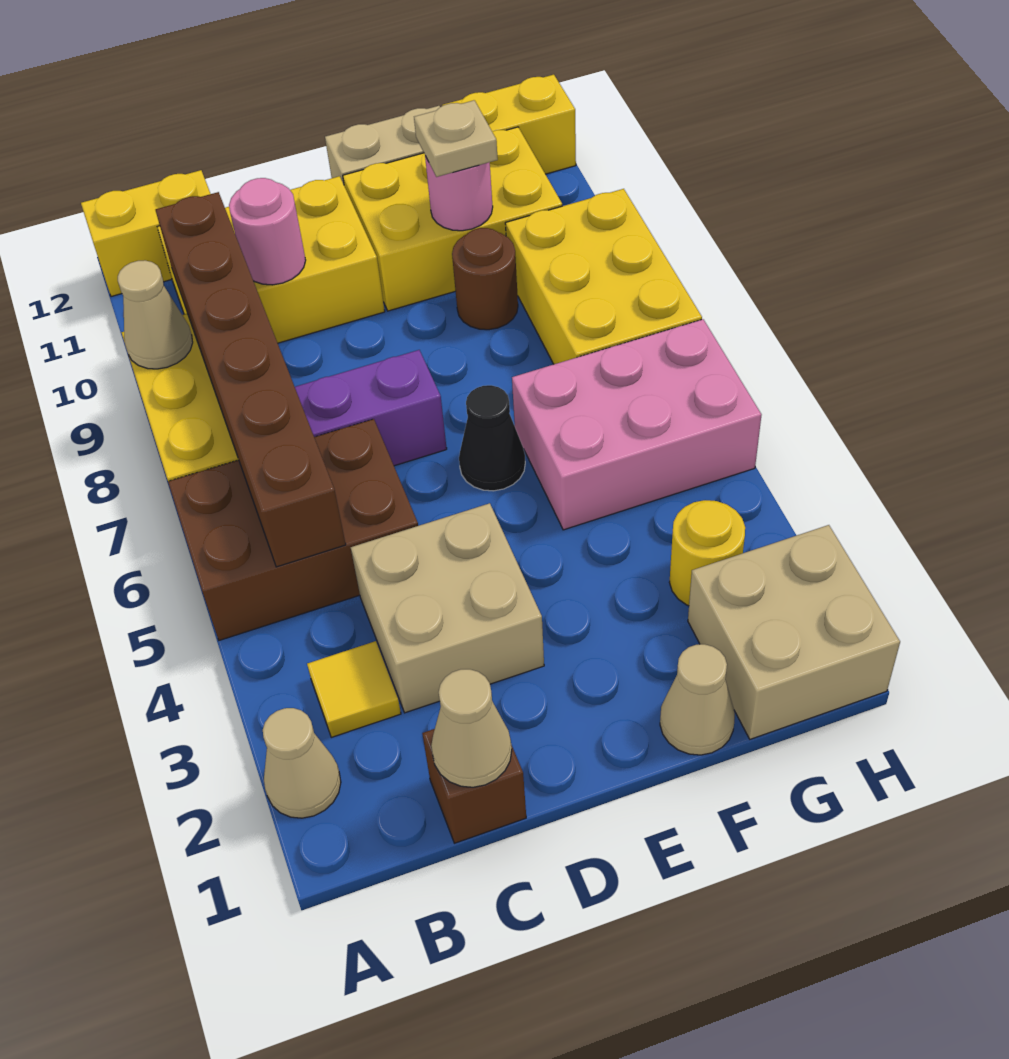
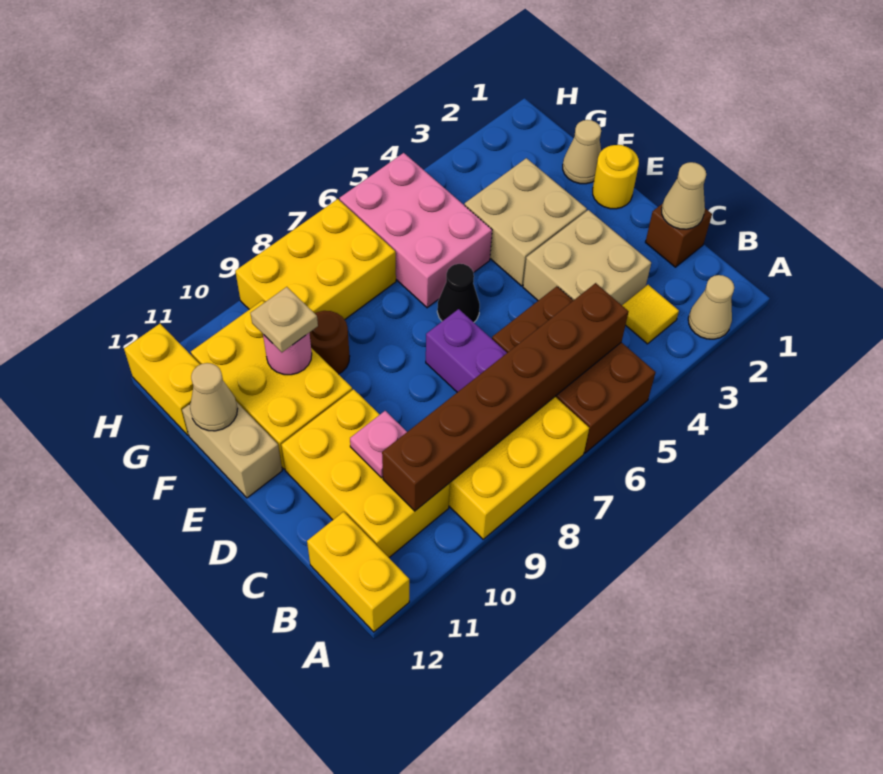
tan cone A9 level 2 -> tan cone F12 level 2
pink round brick C10 level 2 -> pink plate C10 level 2
tan brick G1:H2 level 1 -> tan brick E3:F4 level 1
yellow round brick G3 level 1 -> yellow round brick E1 level 1

